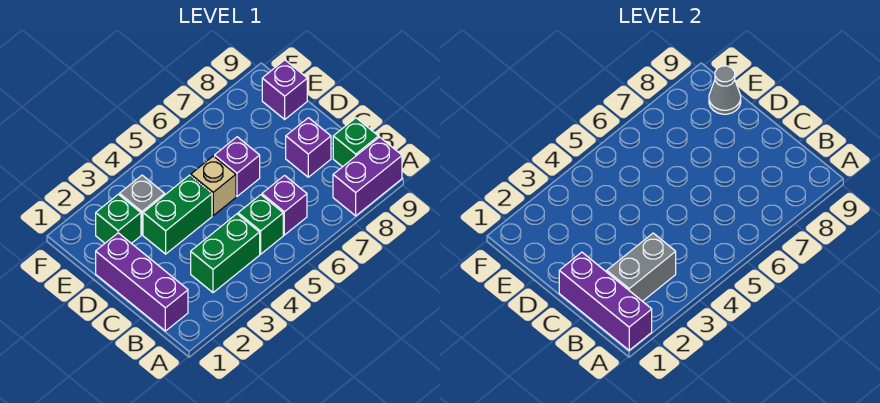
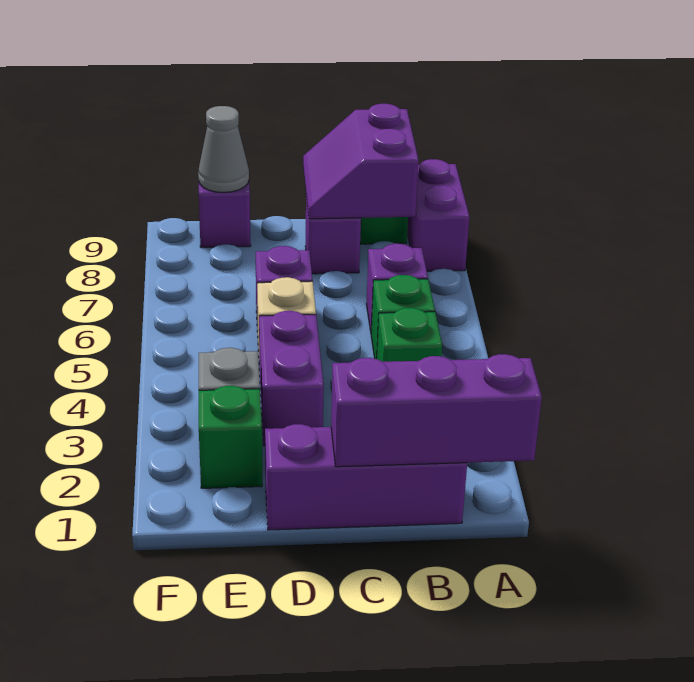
grey brick B2:B3 level 2 -> none
green brick B3:B4 level 1 -> green brick B4 level 1
none -> purple slope B8:C9 level 2 top B
green brick D3:D4 level 1 -> purple brick D3:D4 level 1

